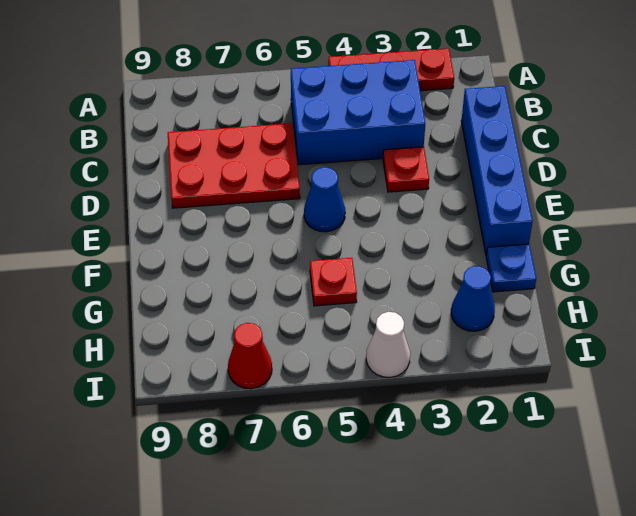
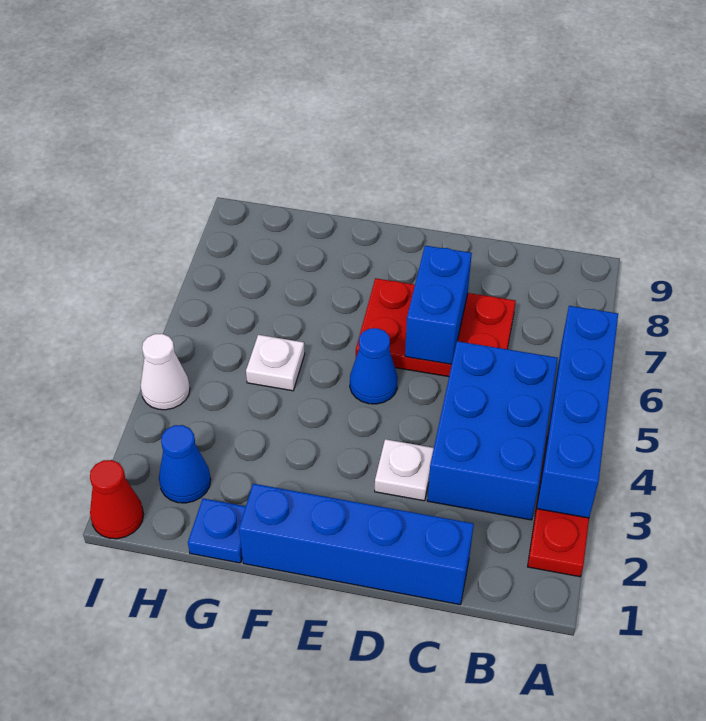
none -> blue brick A3:A6 level 2
red plate C6:D8 level 1 -> red plate C6:E7 level 1
red plate D3 level 1 -> white plate D3 level 1
none -> blue brick D6:D7 level 2
red plate G5 level 1 -> white plate G5 level 1
red cone I7 level 1 -> red cone I1 level 1

